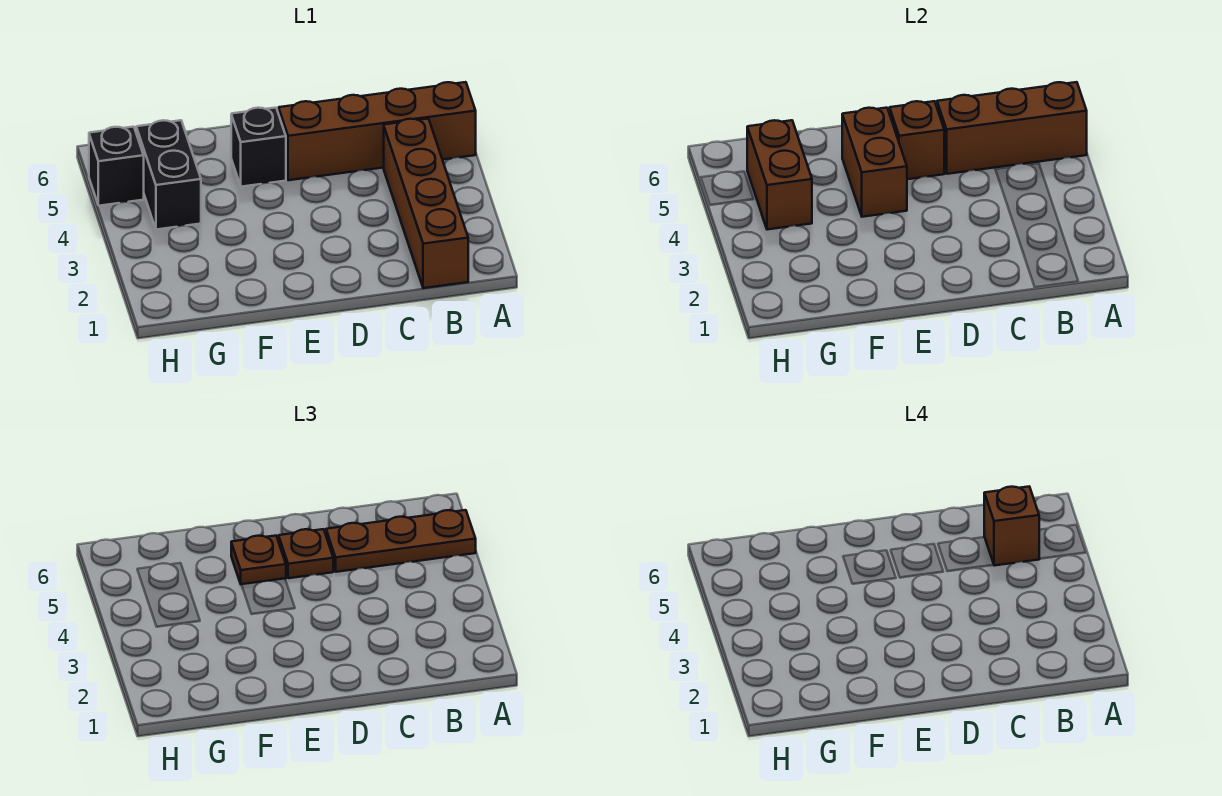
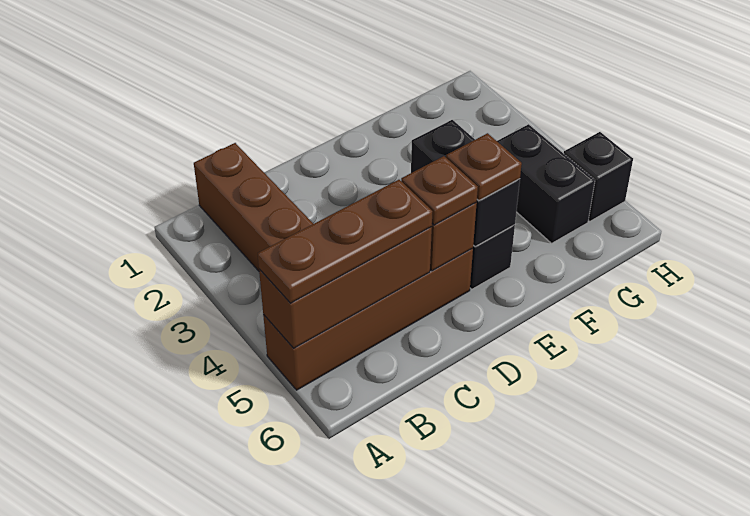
brown brick B5 level 4 -> none
brown brick E4:E5 level 2 -> black brick E4:E5 level 2
brown brick G4:G5 level 2 -> none

